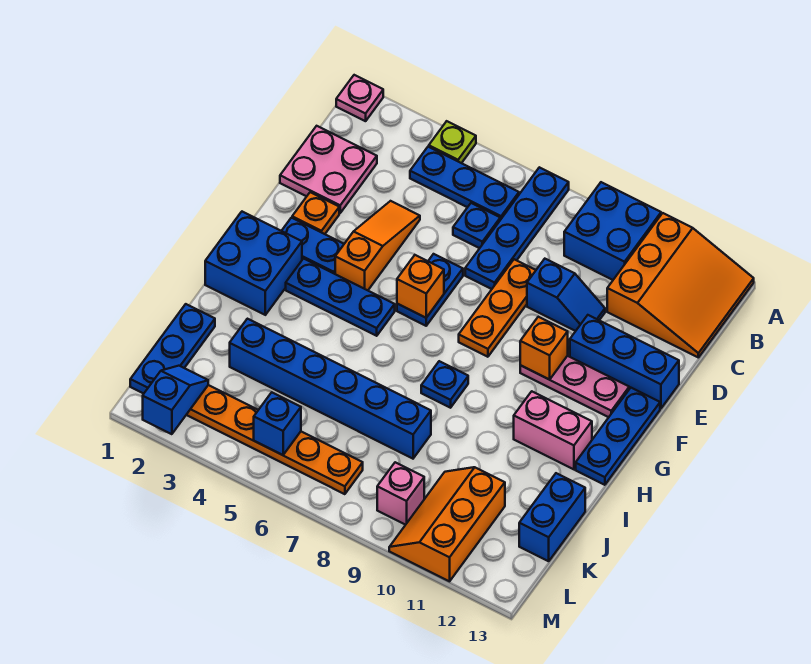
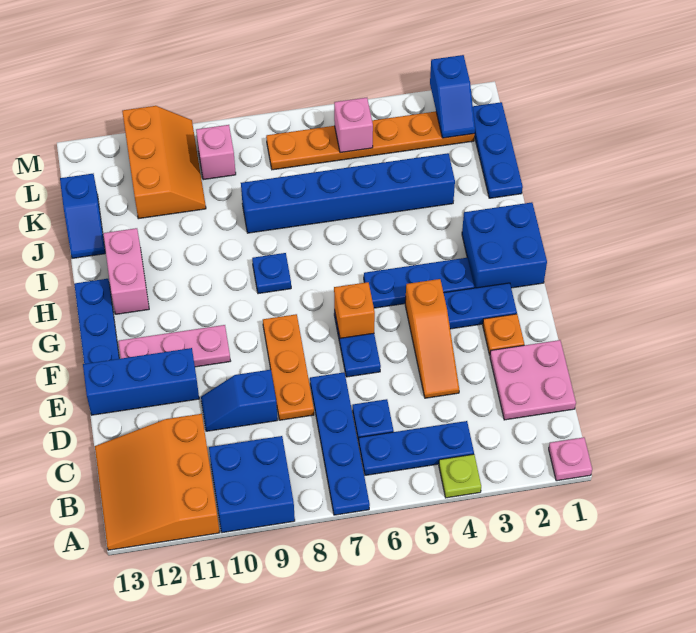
orange brick F10 level 2 -> none
pink brick H11:H12 level 1 -> pink brick H12:I12 level 1
blue brick J13:K13 level 1 -> blue slope J13:K13 level 1 top K
blue brick L5 level 2 -> pink brick L5 level 2

